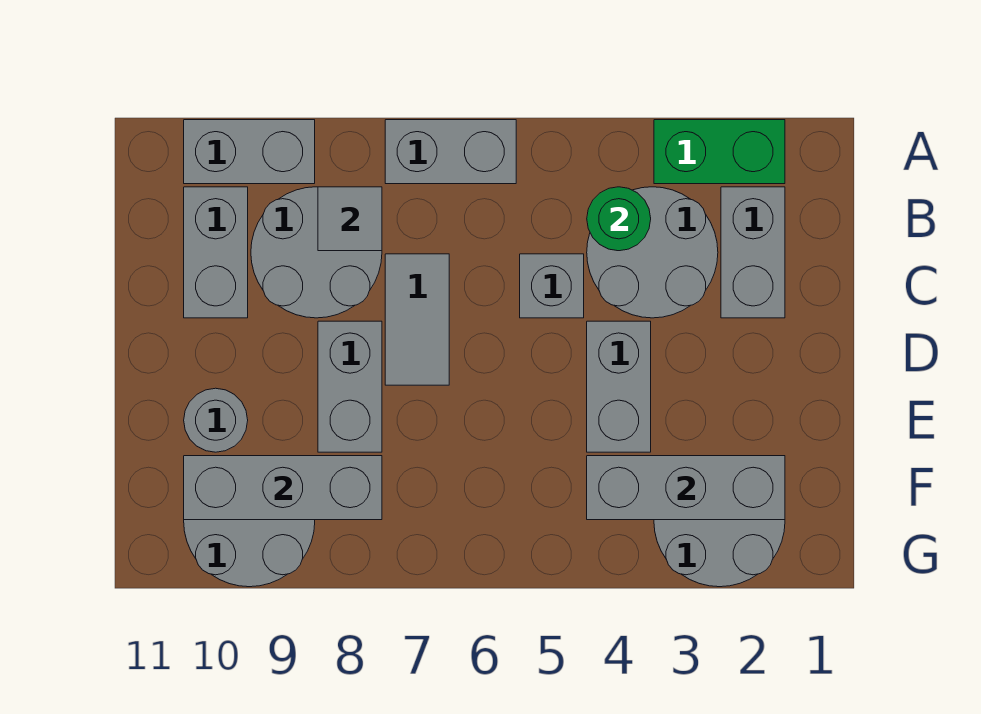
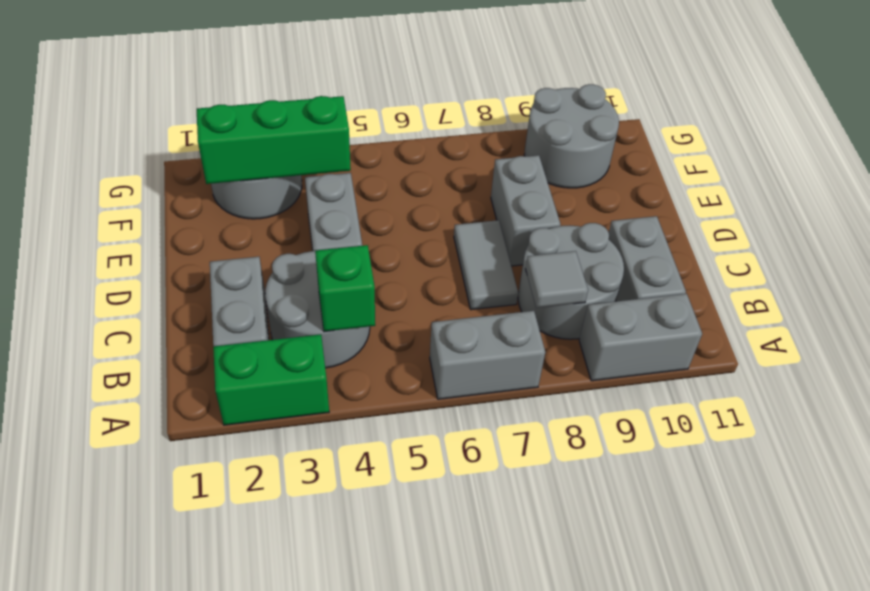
green round brick B4 level 2 -> green brick B4 level 2
grey brick C5 level 1 -> none
grey round brick E10 level 1 -> none
grey brick F2:F4 level 2 -> green brick F2:F4 level 2
grey brick F8:F10 level 2 -> none

